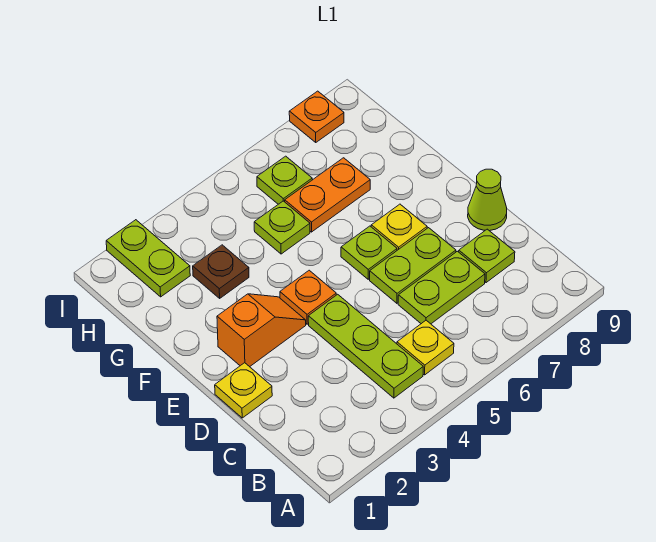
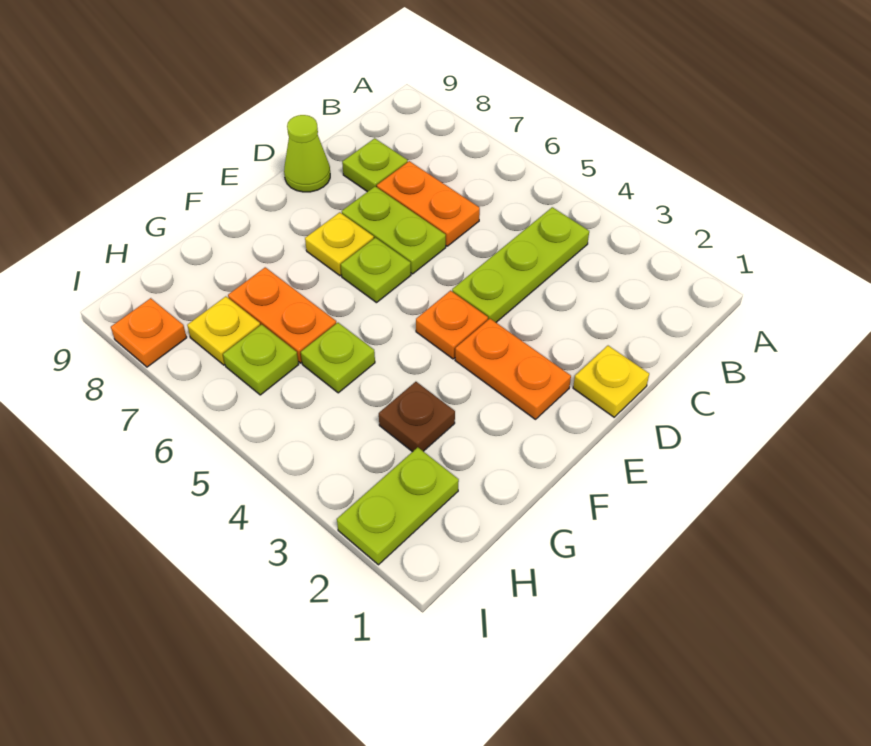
yellow plate B5 level 1 -> yellow plate H7 level 1
lime plate C6:C7 level 1 -> orange plate C6:C7 level 1
orange slope E2:E3 level 1 top 2 -> orange plate E2:E3 level 1

